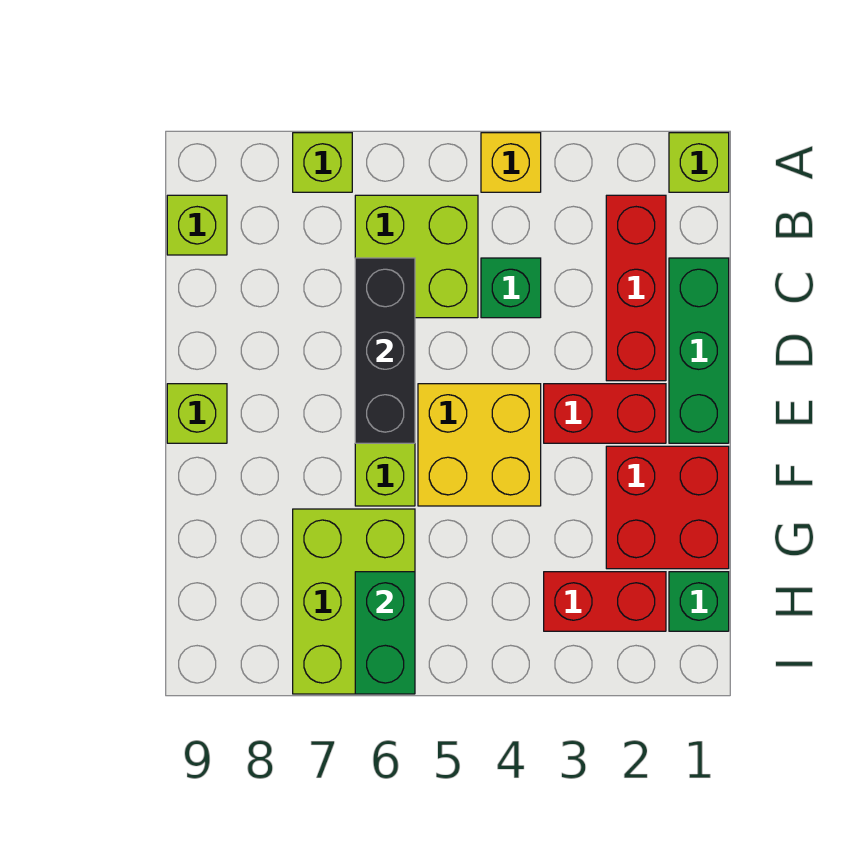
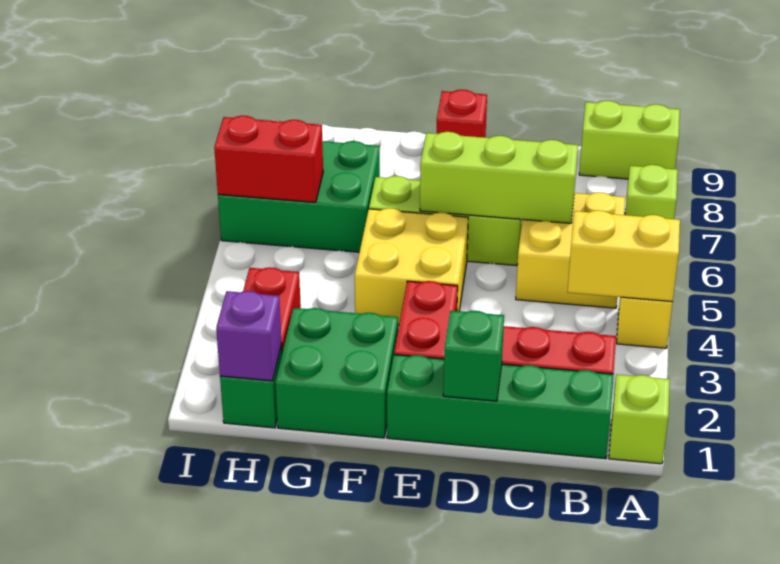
none -> yellow brick A4:B4 level 2
lime brick B5:C6 level 1 -> yellow brick B5:C6 level 1
lime brick B9 level 1 -> lime brick A9:B9 level 1
green brick C1:E1 level 1 -> green brick B1:E1 level 1
green brick C4 level 1 -> green brick D1 level 2
black brick C6:E6 level 2 -> lime brick C6:E6 level 2
lime brick E9 level 1 -> red brick E9 level 1
red brick F1:G2 level 1 -> green brick F1:G2 level 1
lime brick G6:I7 level 1 -> green brick G6:I7 level 1
none -> purple brick H1 level 2
green brick H6:I6 level 2 -> red brick H6:I6 level 2

